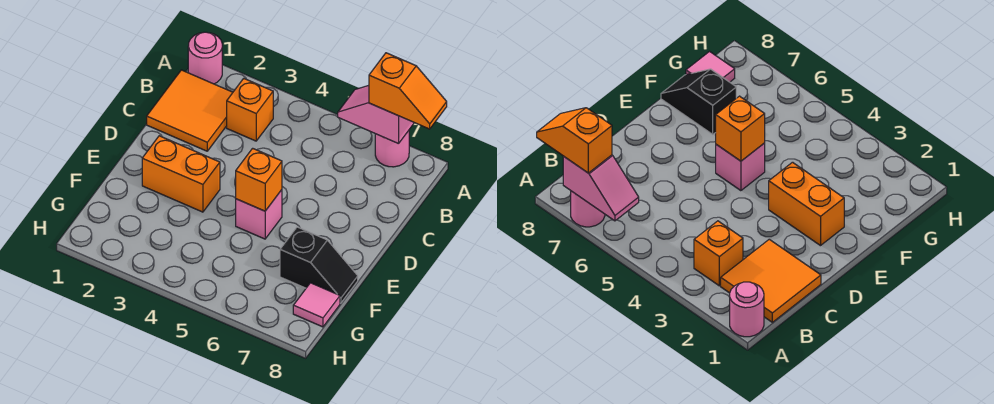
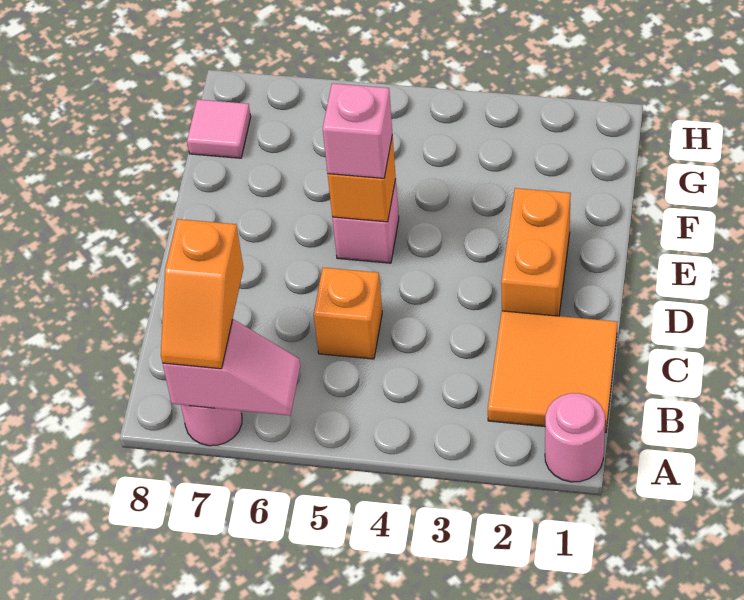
orange slope A7:A8 level 3 top 7 -> orange slope A7:B7 level 3 top B
orange brick B3 level 1 -> orange brick C5 level 1
orange brick E2:E3 level 1 -> orange brick D2:E2 level 1
none -> pink brick E5 level 3
black slope F7:F8 level 1 top 7 -> none

